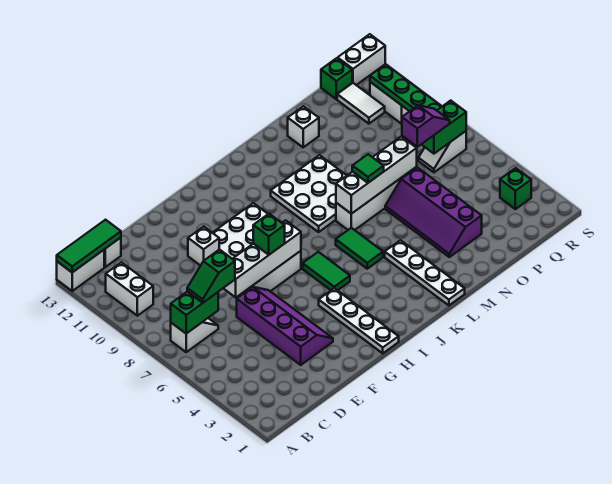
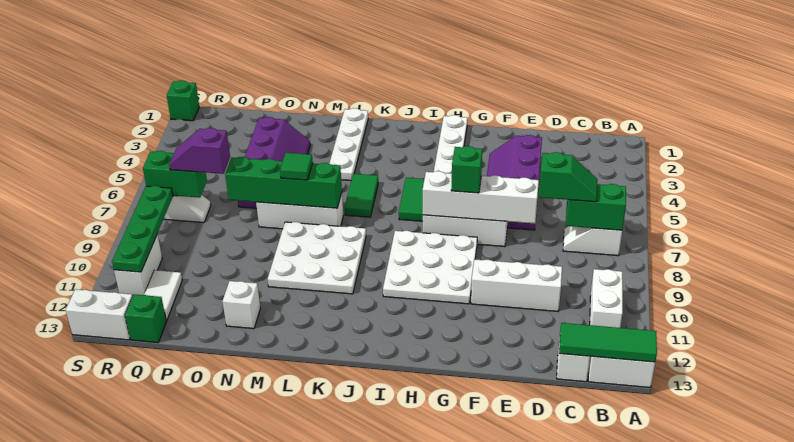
white brick F10 level 1 -> white brick D10:F10 level 1
white brick L7:O7 level 2 -> green brick L7:O7 level 2
green brick R3 level 1 -> green brick S1 level 1

